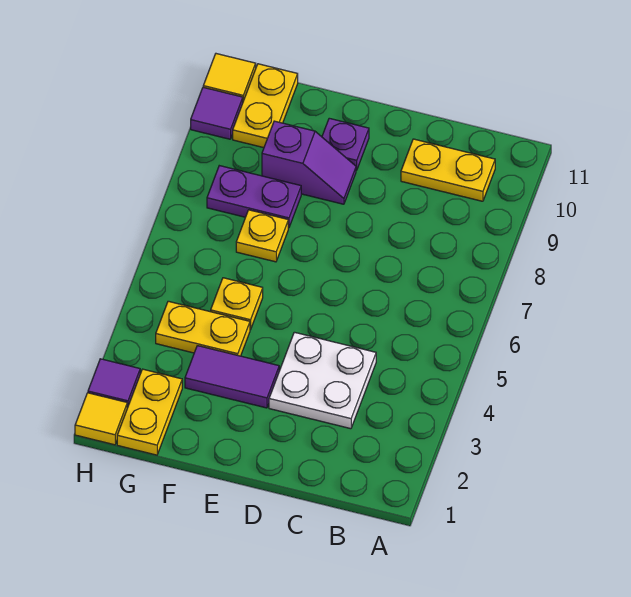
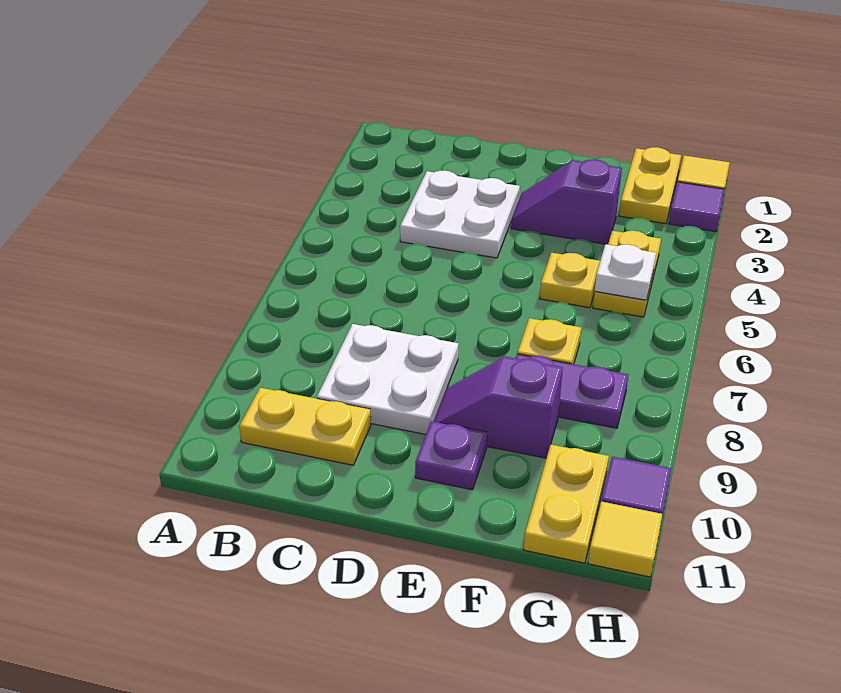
none -> white plate C8:D9 level 1
purple tile E3:F3 level 1 -> purple slope E3:F3 level 1 top F
yellow plate F4:G4 level 1 -> yellow plate G4:G5 level 1
none -> white plate G5 level 2

